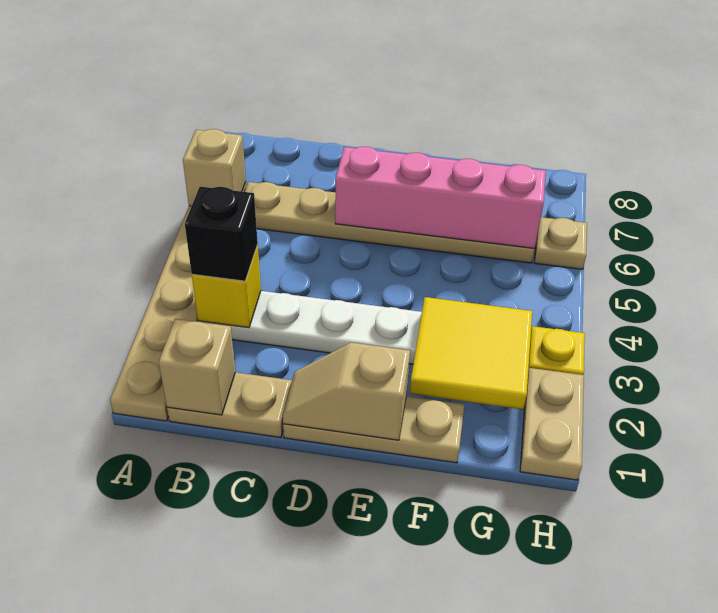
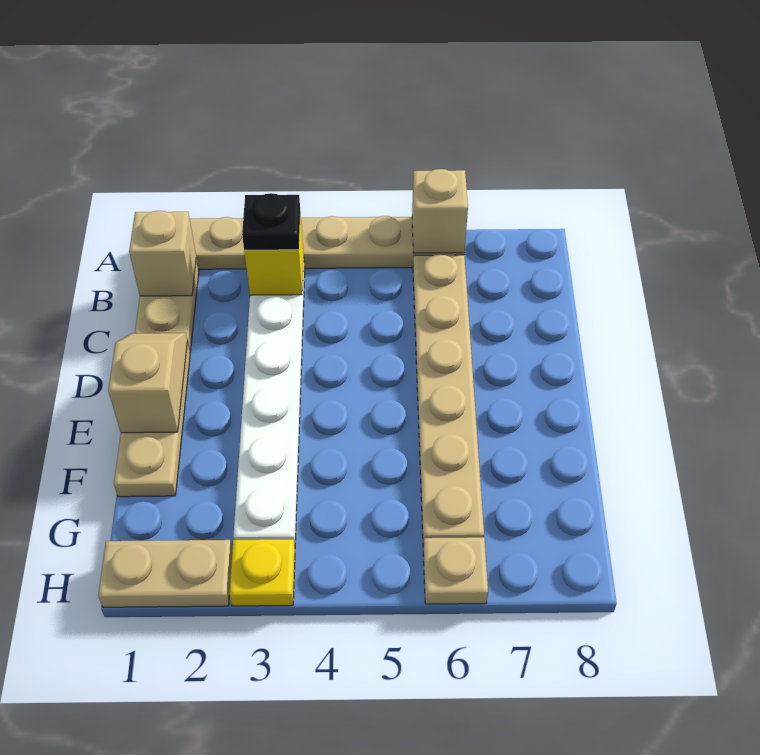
black brick B3 level 3 -> black plate B3 level 3
pink brick D6:G6 level 2 -> none
yellow tile F2:G3 level 2 -> none

